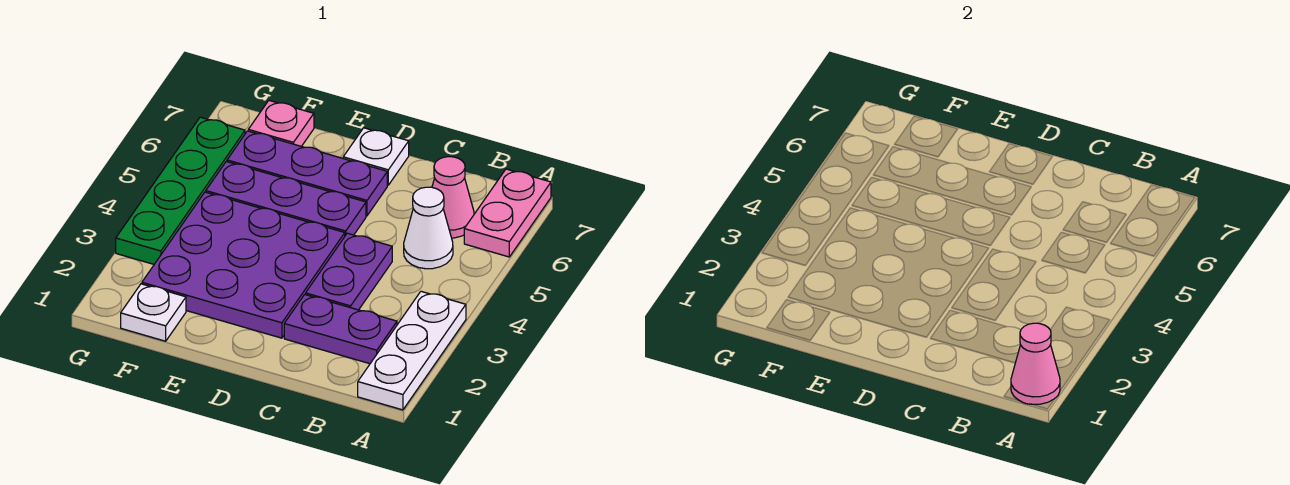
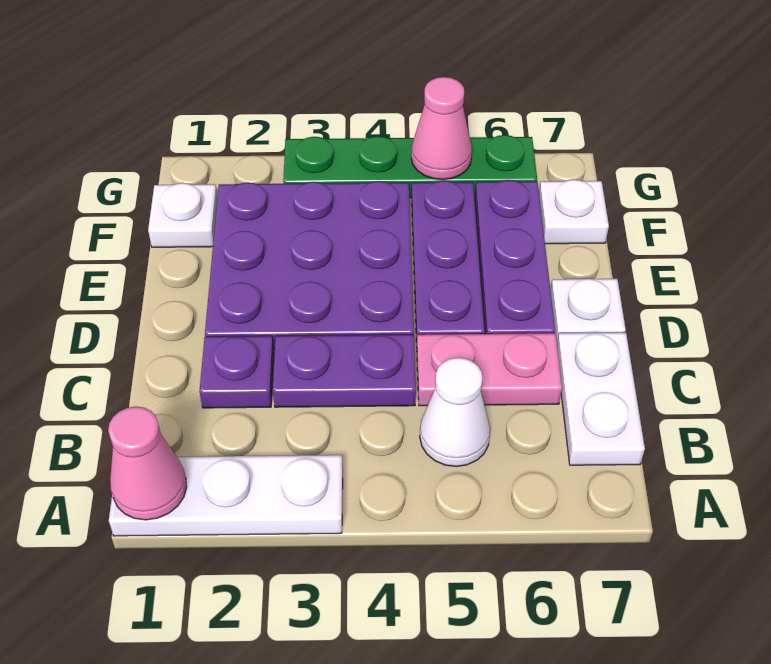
pink plate A6:A7 level 1 -> pink plate C5:C6 level 1
purple plate B2:C2 level 1 -> purple plate C2 level 1
pink cone B6 level 1 -> pink cone G5 level 2
none -> white plate B7:C7 level 1
pink plate F7 level 1 -> white plate F7 level 1

